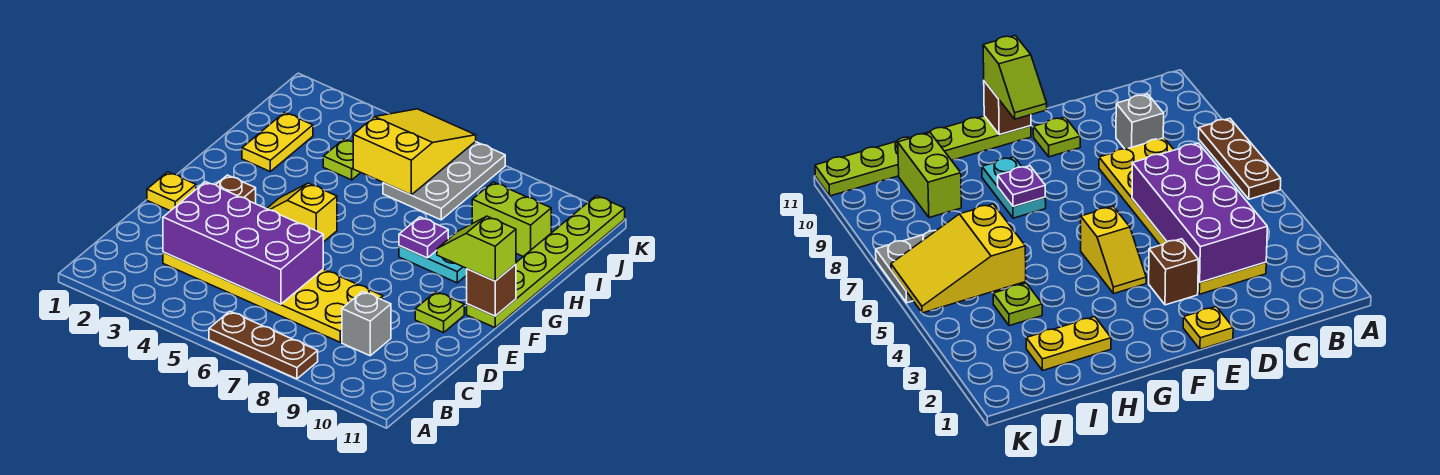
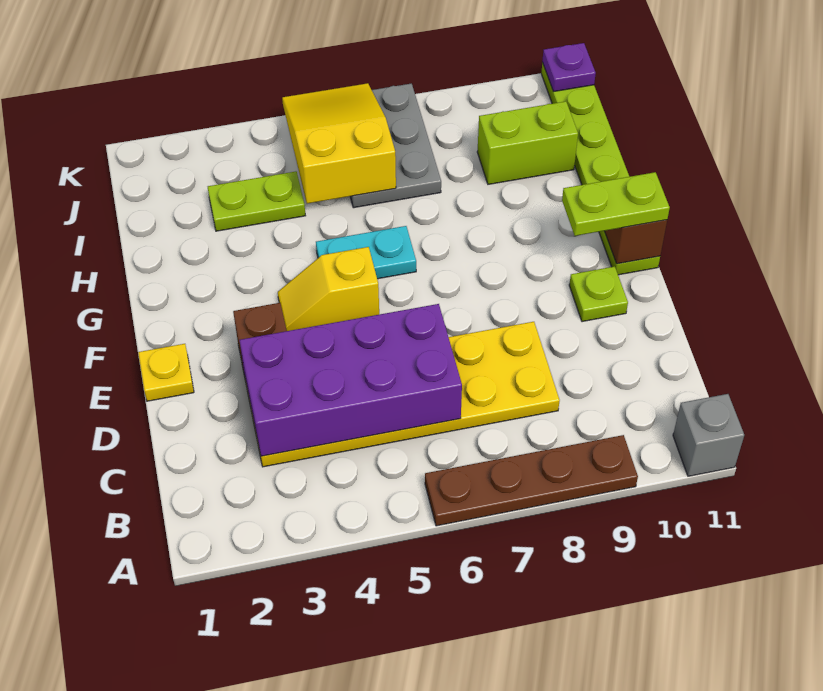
brown plate A6:A8 level 1 -> brown plate A6:A9 level 1
grey brick C9 level 1 -> grey brick A11 level 1
lime slope F10:F11 level 3 top 11 -> lime plate F10:F11 level 3
cyan plate G8:G9 level 1 -> cyan plate G5:G6 level 1
purple plate G8 level 2 -> purple plate K11 level 2
yellow plate H2:I2 level 1 -> none
lime plate I4 level 1 -> lime plate I3:I4 level 1

